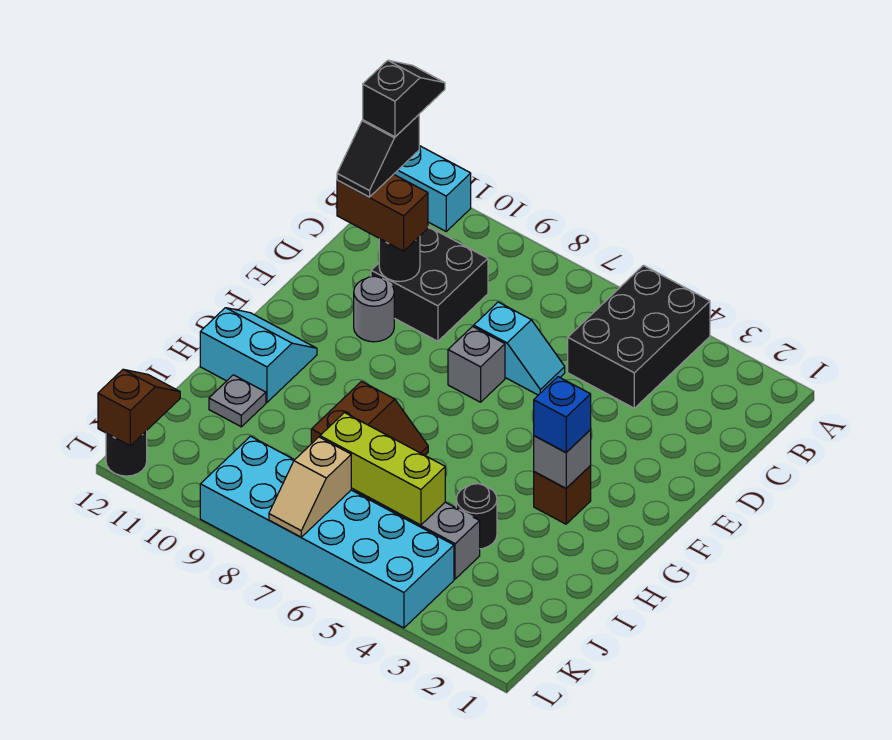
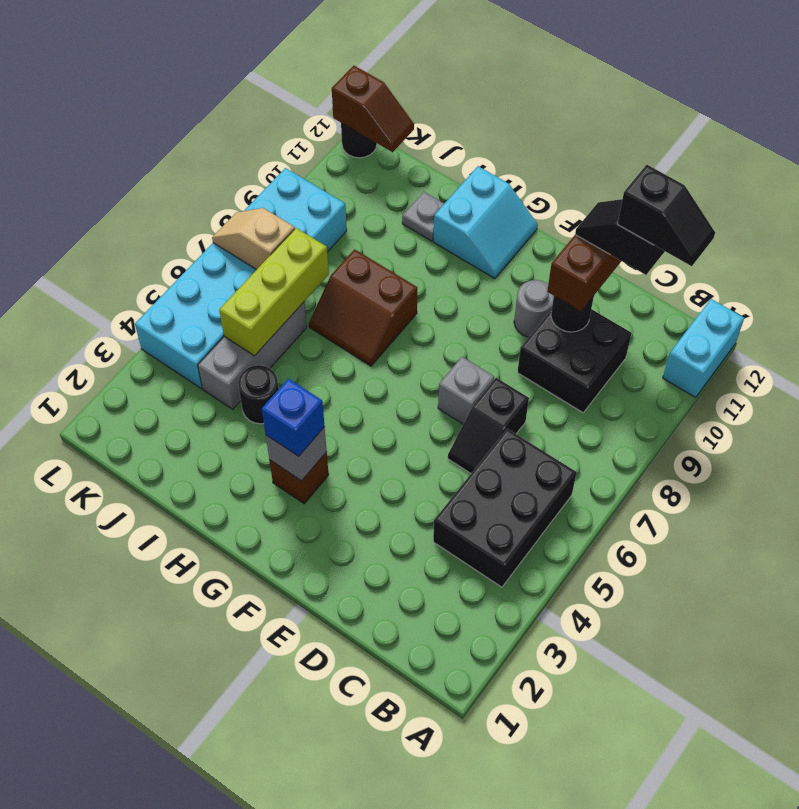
black brick A4:C5 level 1 -> black brick B4:C6 level 1
cyan slope D6:D7 level 1 top 7 -> black slope D6:D7 level 1 top 7

